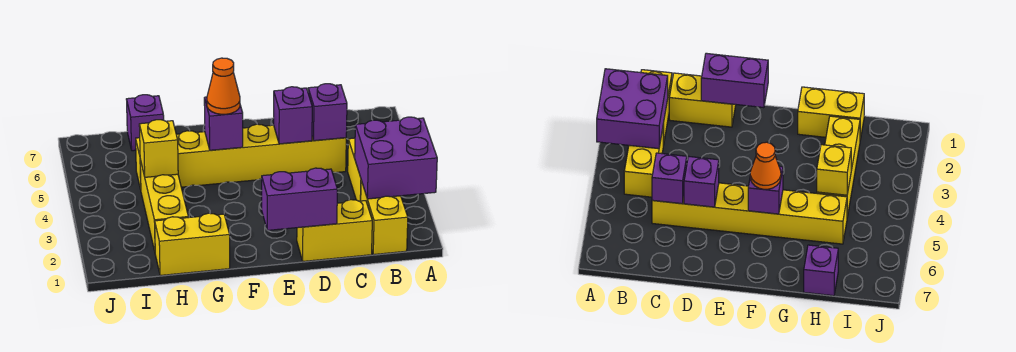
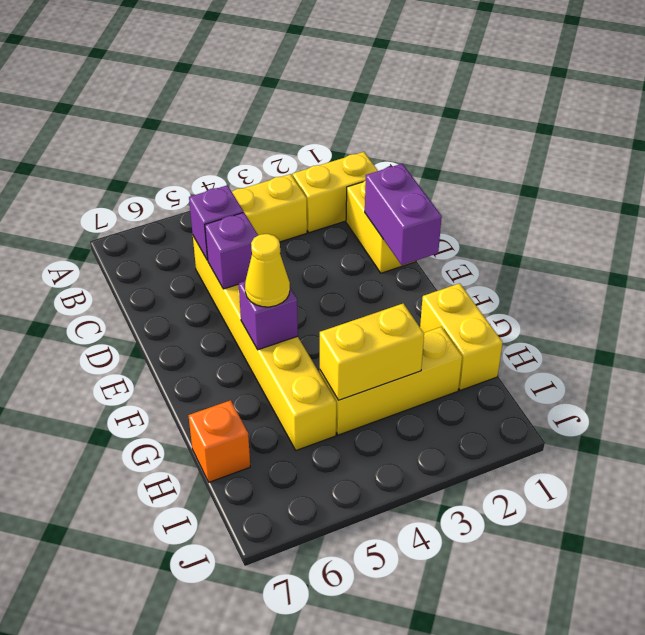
purple brick A2:B3 level 2 -> none
orange cone F5 level 3 -> yellow cone F5 level 3
yellow brick H4 level 2 -> yellow brick H3:H4 level 2
purple brick H7 level 1 -> orange brick H7 level 1

